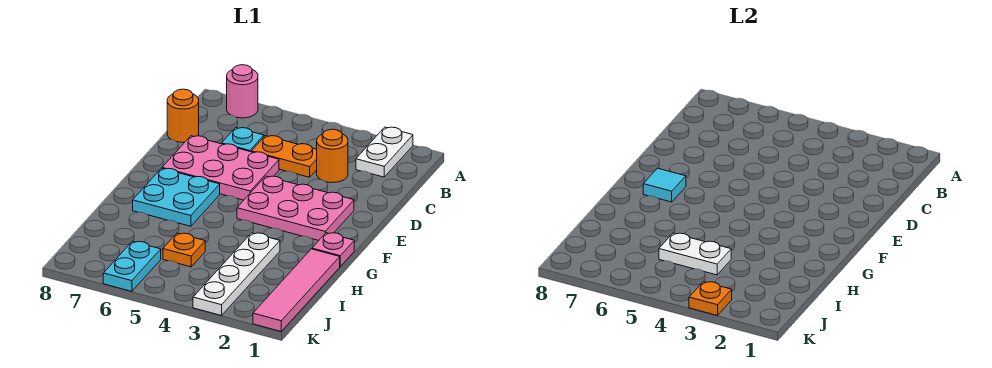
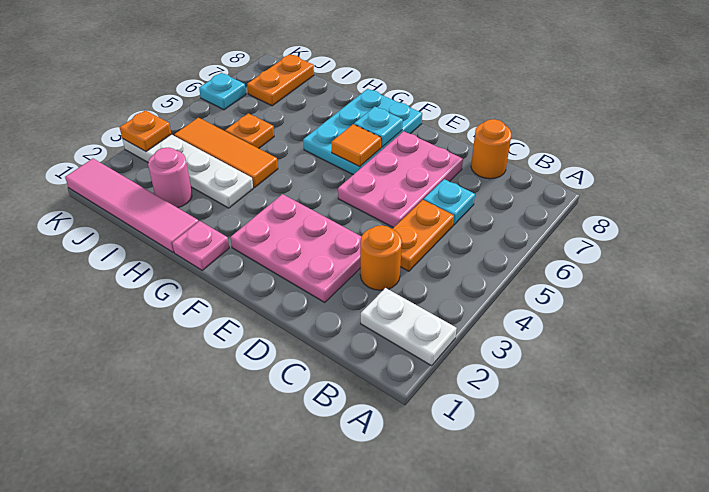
pink round brick A7 level 1 -> pink round brick I2 level 1
pink plate E2:F4 level 1 -> pink plate D2:F3 level 1
cyan plate F6:G7 level 1 -> cyan plate F6:G8 level 1
none -> orange tile F6 level 2
cyan tile F7 level 2 -> cyan plate F7 level 2
none -> orange tile H4:J4 level 1
white plate I4:I5 level 2 -> none
cyan plate J6:K6 level 1 -> cyan plate K6 level 1
none -> orange plate J7:J8 level 1

